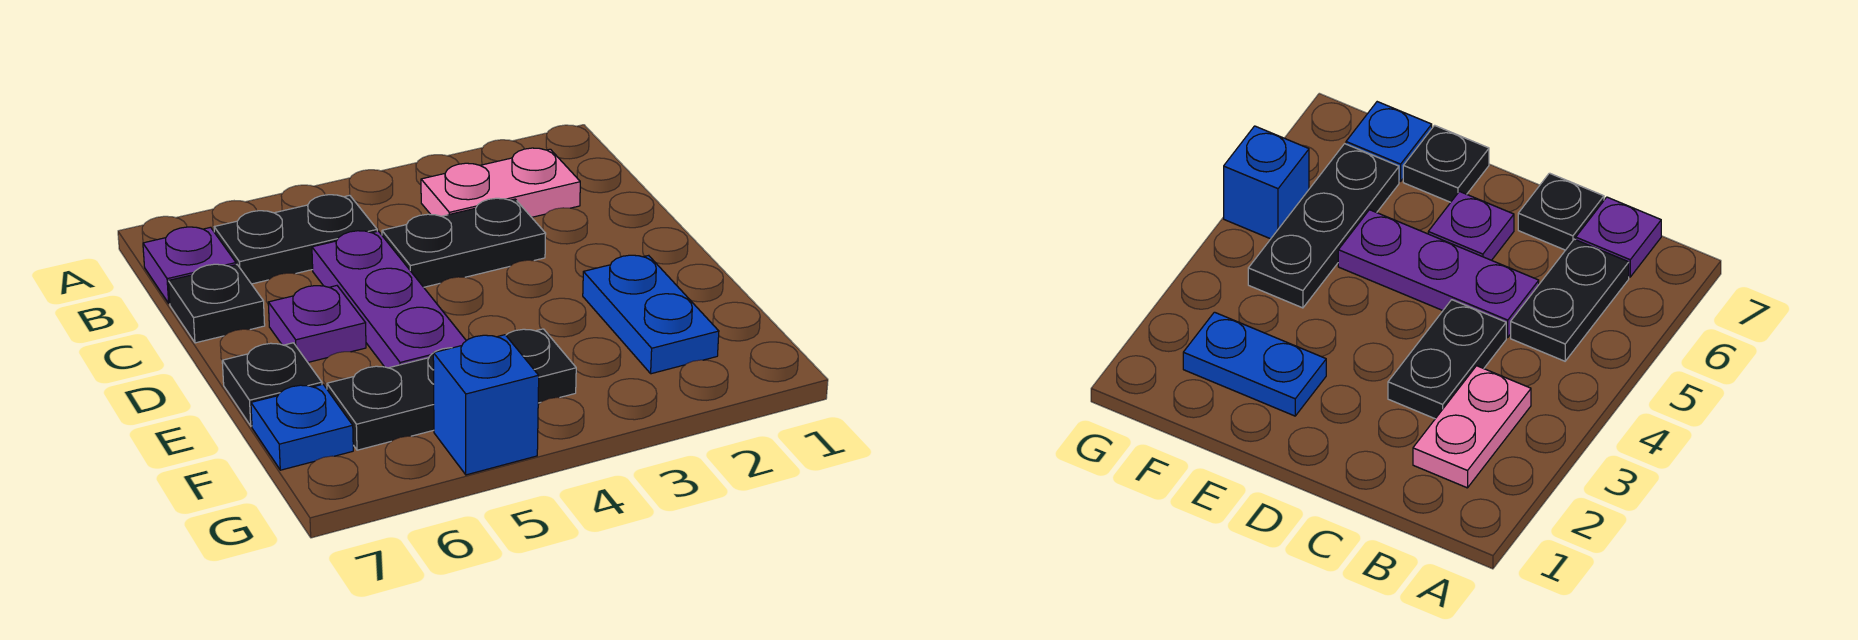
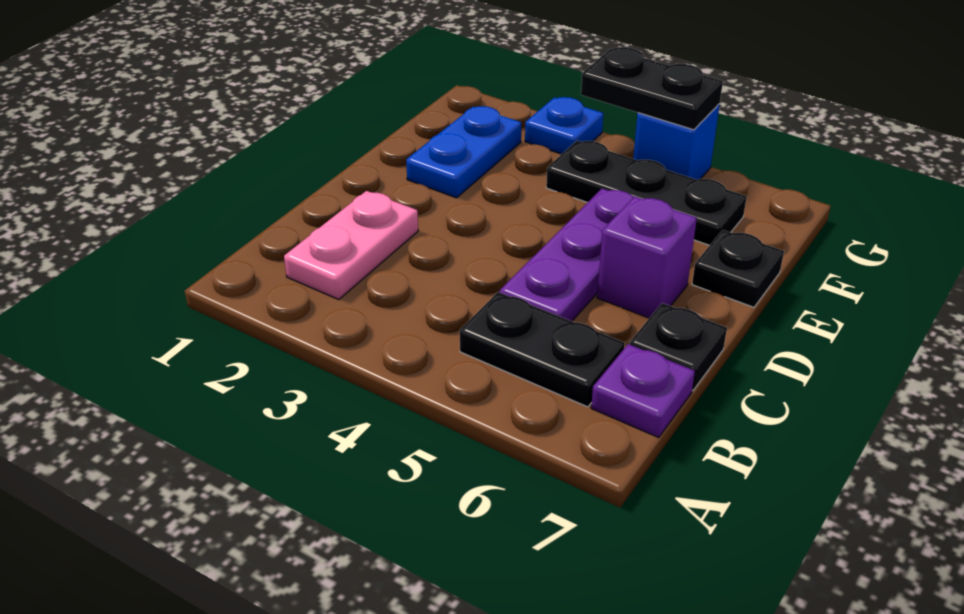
pink plate B2:B3 level 1 -> pink plate B2:C2 level 1
black plate C3:C4 level 1 -> black plate G4:G5 level 2
purple plate D6 level 1 -> purple brick D6 level 1
blue plate F7 level 1 -> blue plate G3 level 1

